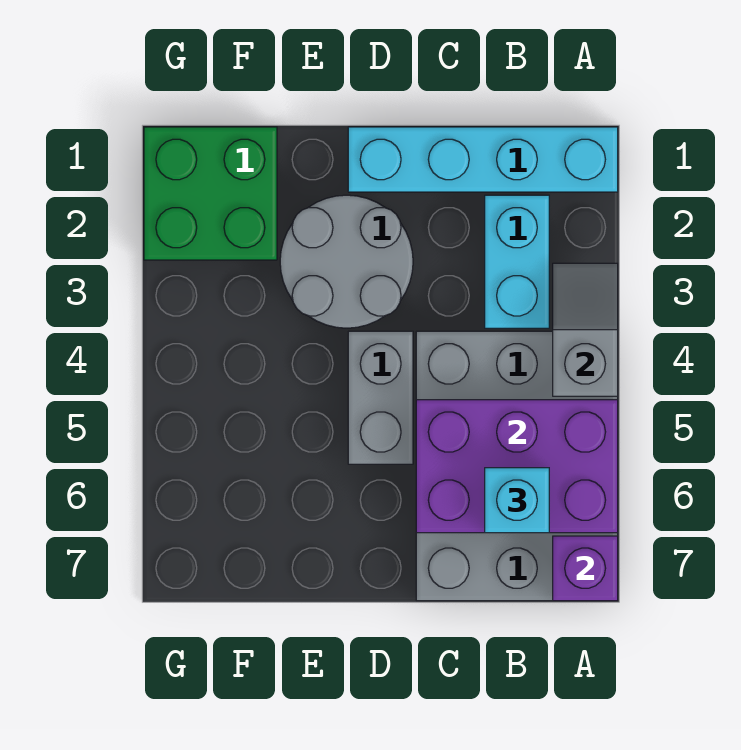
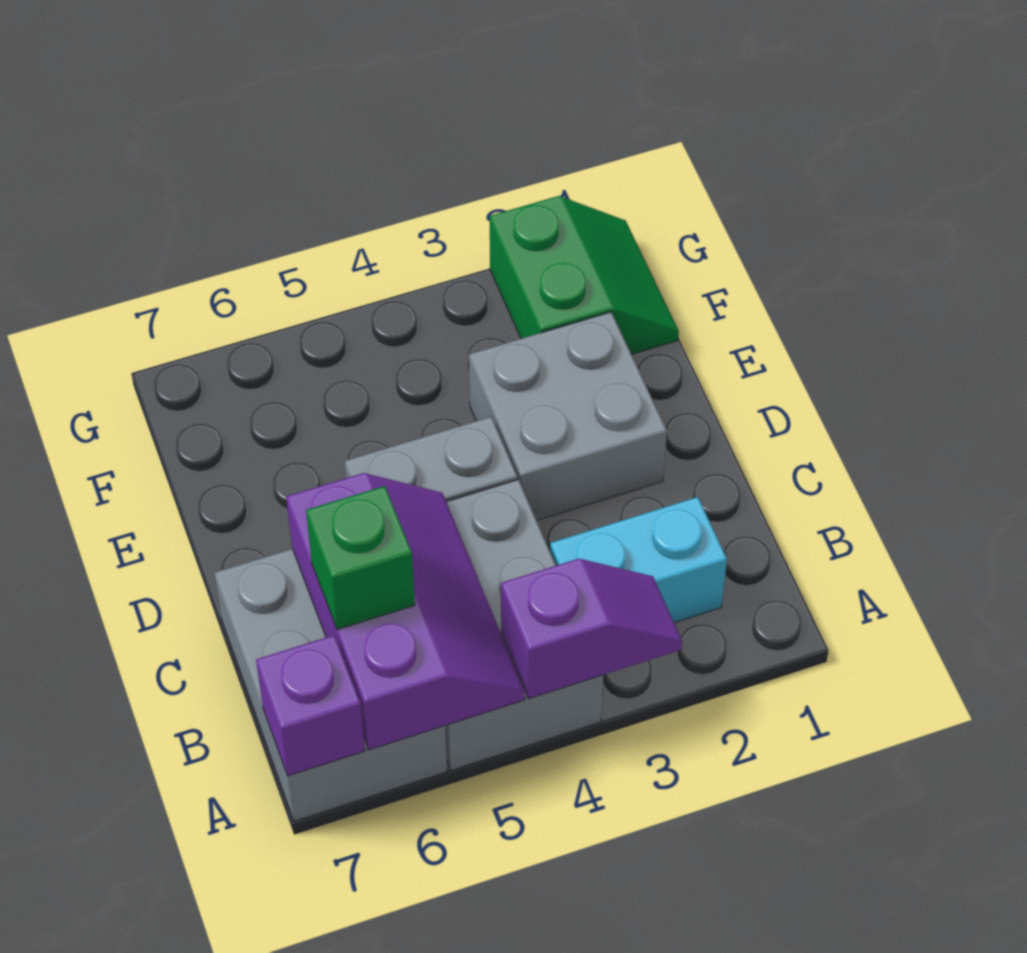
cyan brick A1:D1 level 1 -> none
grey slope A3:A4 level 2 top 4 -> purple slope A3:A4 level 2 top 4
purple brick A5:C6 level 2 -> purple slope A5:C6 level 2 top 6
cyan brick B6 level 3 -> green brick B6 level 3
grey round brick D2:E3 level 1 -> grey brick D2:E3 level 1
green brick F1:G2 level 1 -> green slope F1:G2 level 1 top 2

